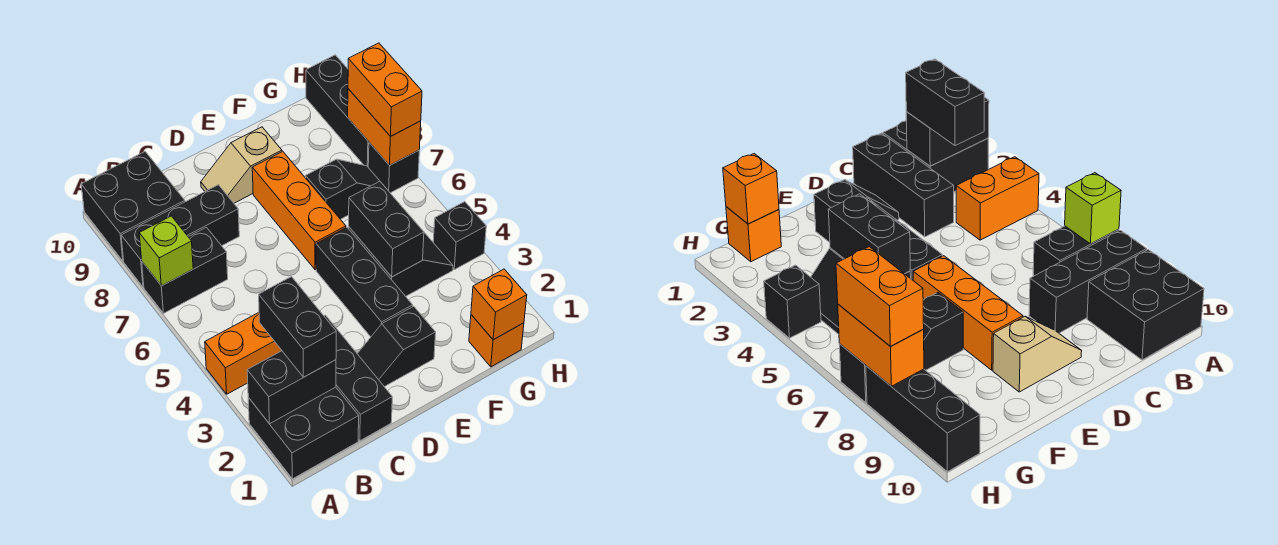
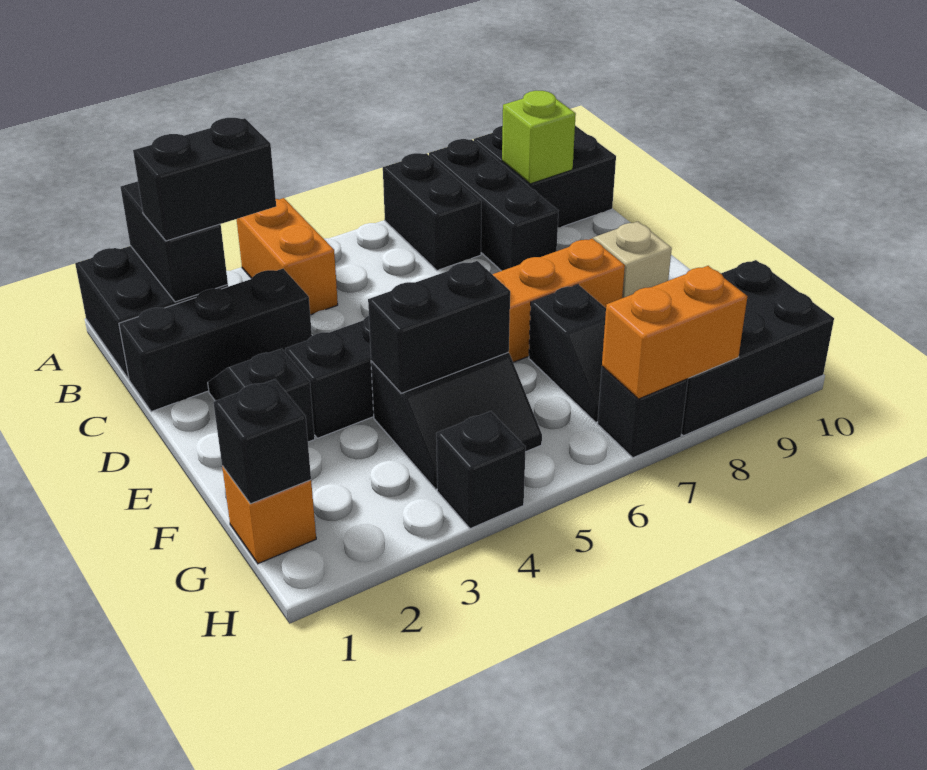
lime brick A7 level 2 -> lime brick B9 level 2
orange brick G1 level 2 -> black brick G1 level 2
orange brick H7:H8 level 3 -> none
black brick H8:H10 level 1 -> black brick G8:H10 level 1

